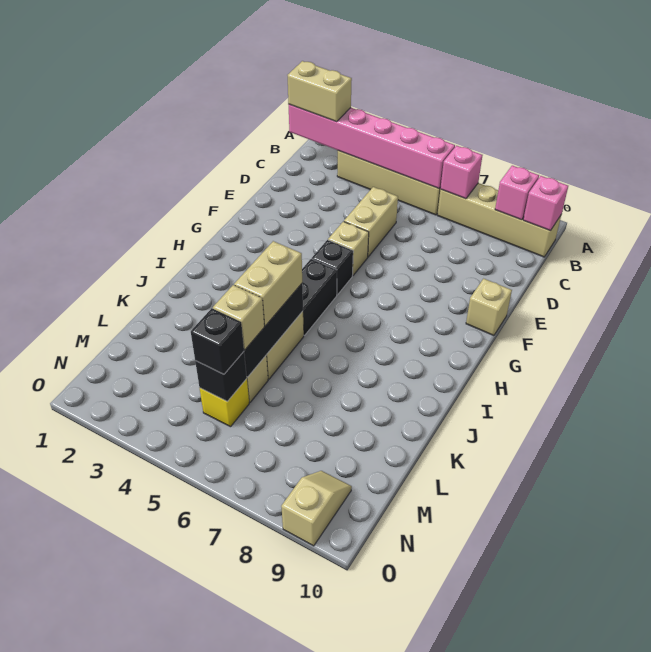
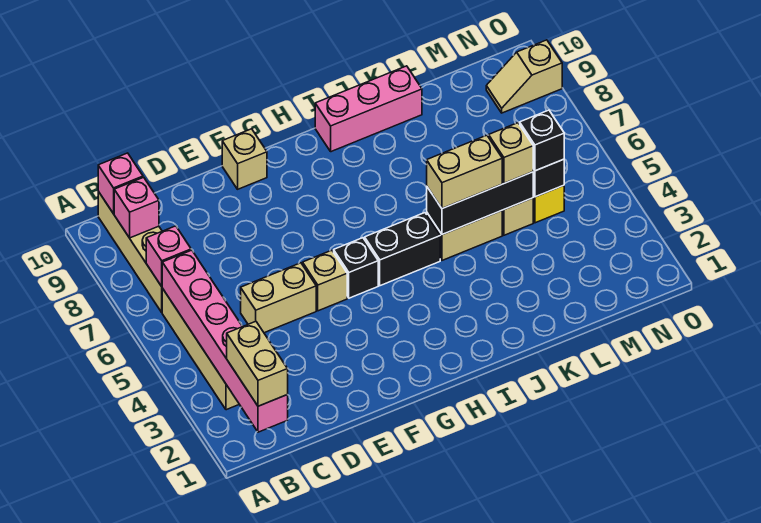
none -> pink brick I10:K10 level 1

